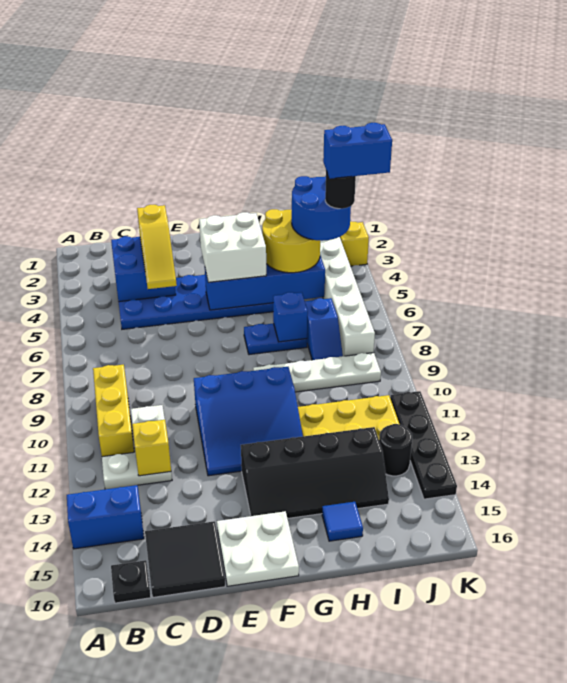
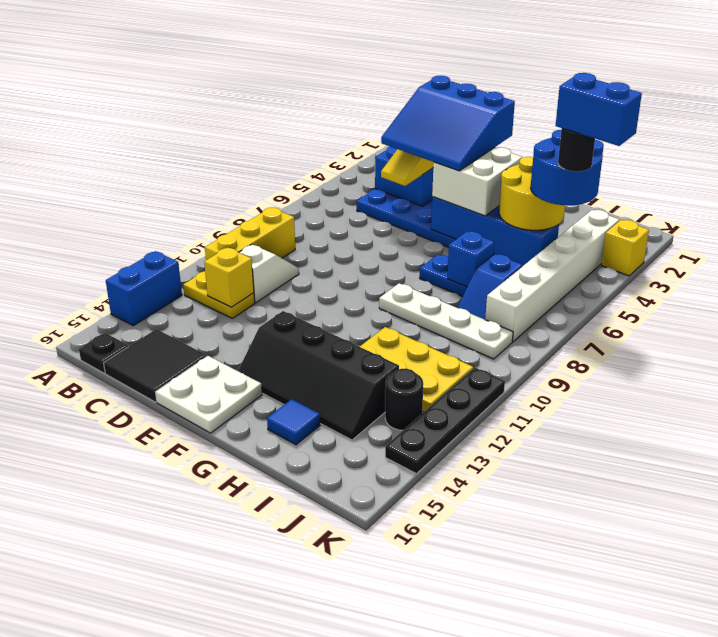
blue brick A14:B14 level 1 -> blue brick A13:A14 level 1
white plate B12:C12 level 1 -> yellow plate B12:C12 level 1
blue slope E10:G12 level 1 top 10 -> blue slope D3:F5 level 4 top 3

